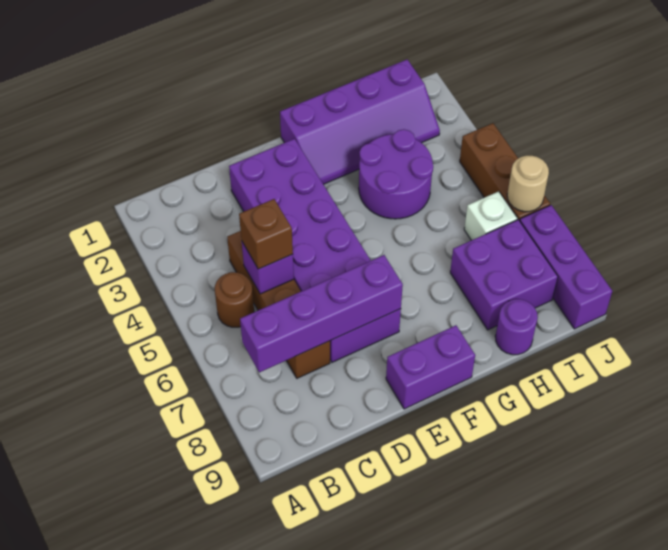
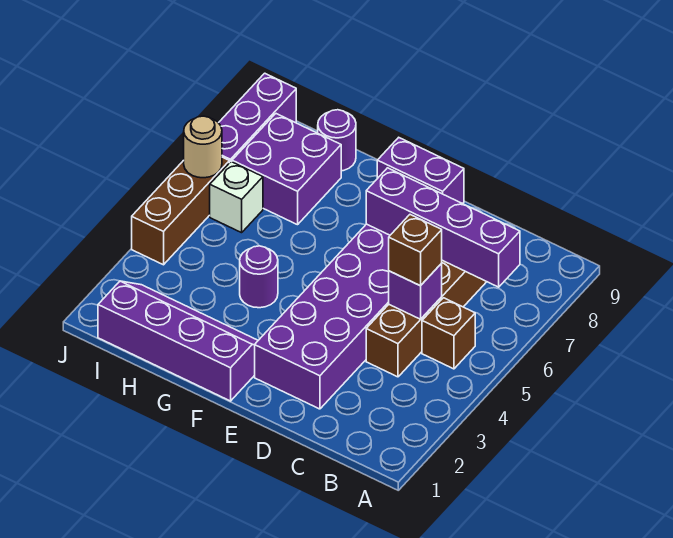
brown round brick B5 level 1 -> brown brick B5 level 1
purple round brick G3:H4 level 1 -> purple round brick G4 level 1

